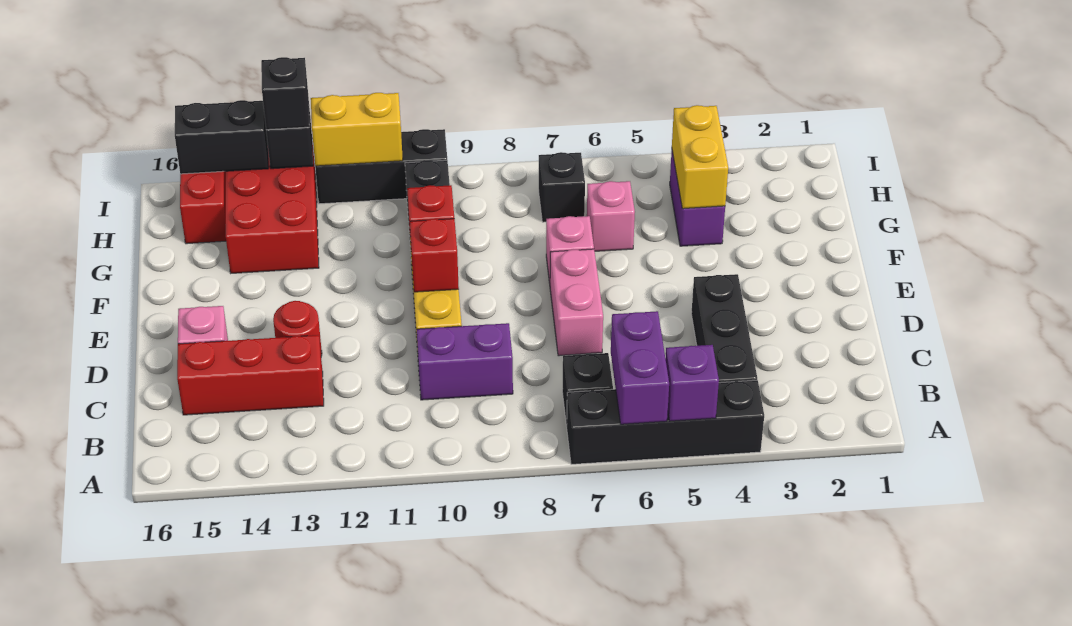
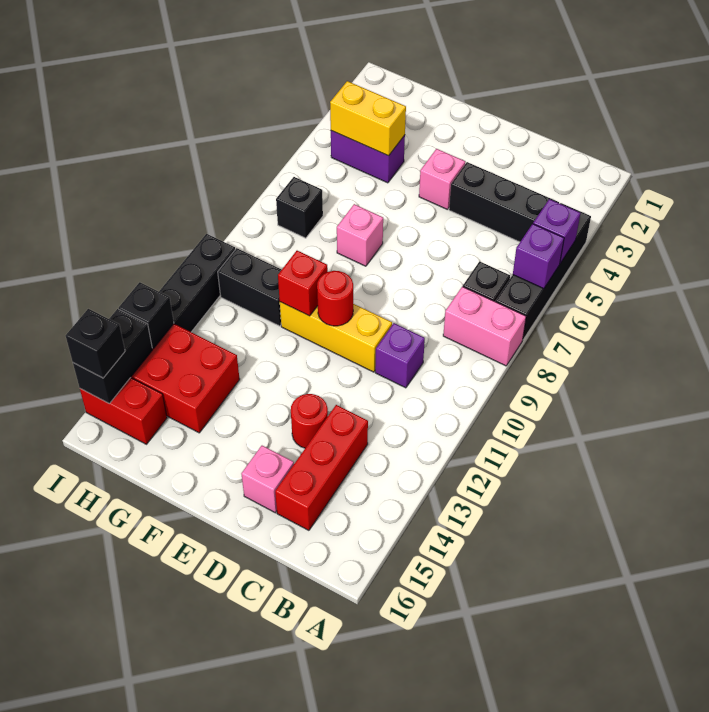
purple brick A6:B6 level 2 -> purple brick A6 level 2
purple brick C9:C10 level 1 -> purple brick C10 level 1
pink brick D7:E7 level 1 -> pink brick A8:B8 level 1
red brick E10 level 2 -> red round brick E10 level 2
pink brick G6 level 1 -> pink brick E4 level 1
yellow brick I11:I12 level 2 -> none
black brick I13 level 3 -> black brick I15 level 3

